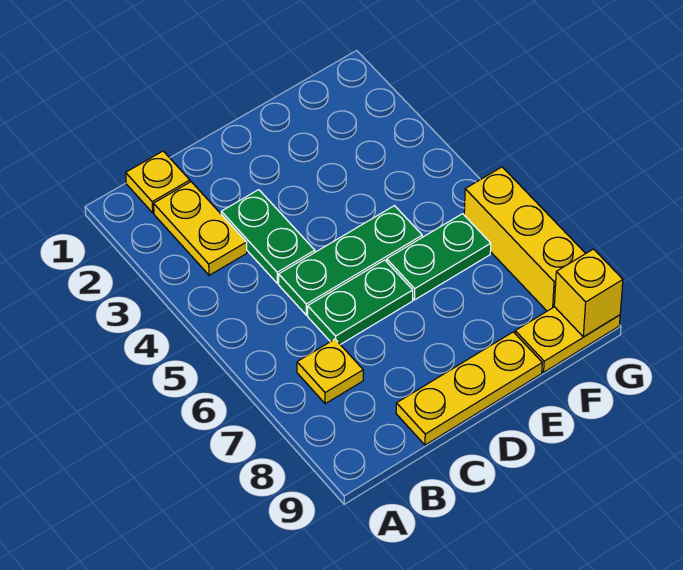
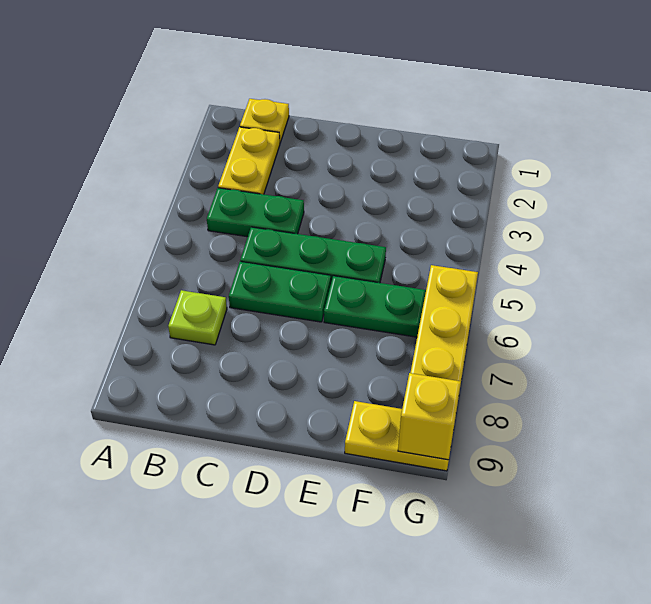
yellow plate B7 level 1 -> lime plate B7 level 1
green plate C3:C4 level 1 -> green plate B4:C4 level 1
yellow plate C9:E9 level 1 -> none

